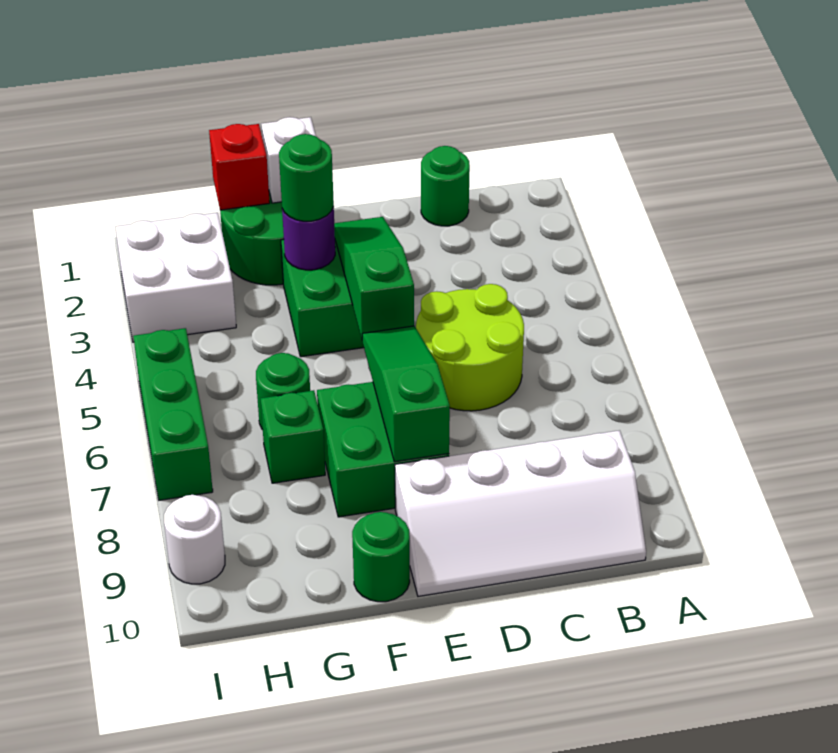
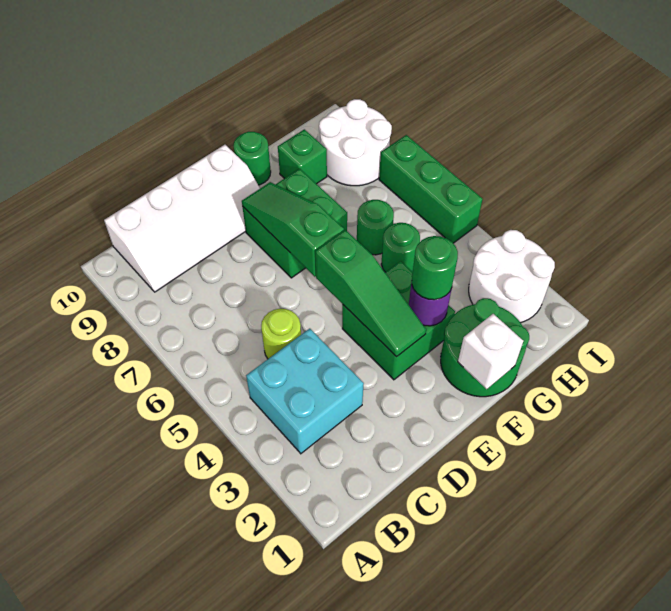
none -> cyan brick B3:C4 level 1
white slope B9:E10 level 1 top 9 -> white slope B9:E10 level 1 top 10
green round brick C1 level 1 -> green round brick G5 level 1
lime round brick C5:D6 level 1 -> lime round brick C5 level 1
green slope E6:E8 level 2 top 8 -> green slope E6:E8 level 2 top 6
red brick G1 level 2 -> none
green brick G7 level 1 -> green brick G9 level 1
white brick H2:I3 level 1 -> white round brick H2:I3 level 1
white round brick I9 level 1 -> white round brick H8:I9 level 1

